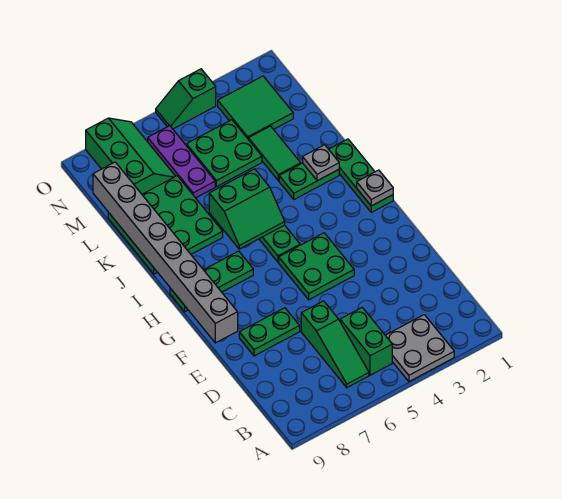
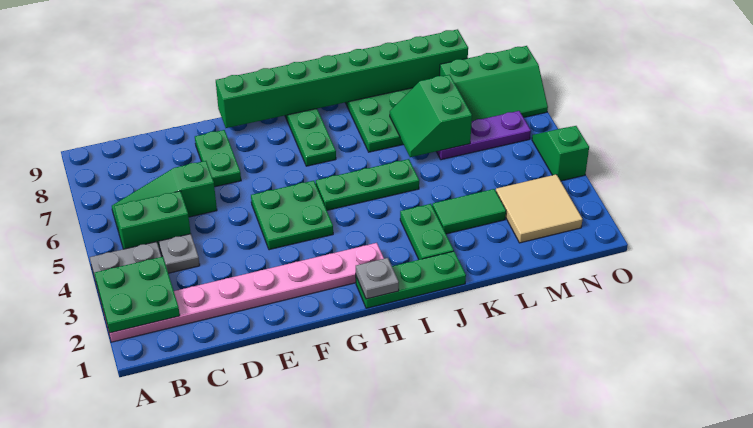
none -> pink plate A2:H2 level 1
grey brick F9:M9 level 2 -> green brick F9:M9 level 2
green slope I5:J6 level 2 top J -> green slope K6:L7 level 2 top L
grey plate J2 level 2 -> grey plate C4 level 1
green plate L4:M5 level 1 -> green plate A2:B3 level 2
green tile M2:N3 level 1 -> tan tile M2:N3 level 1

